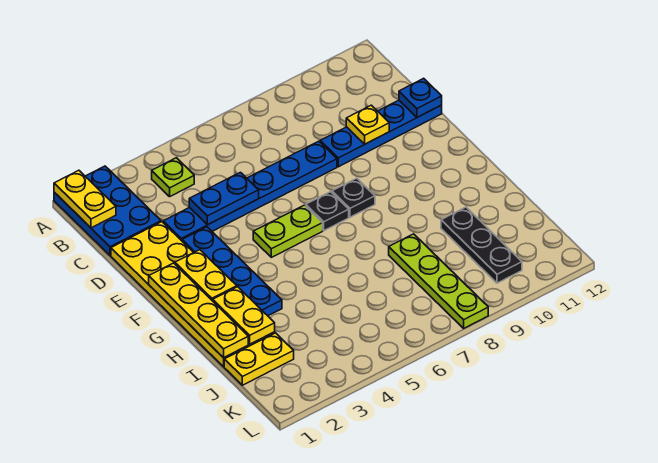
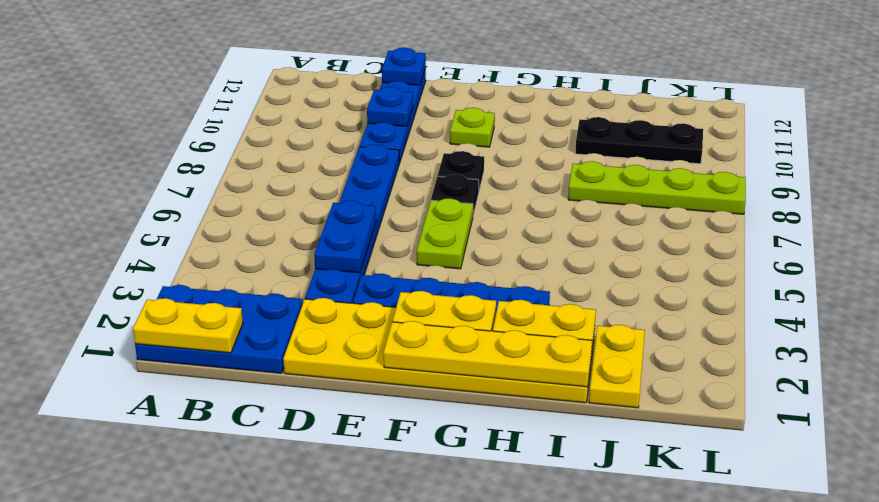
lime plate B4 level 1 -> lime plate F10 level 1
yellow plate D10 level 2 -> blue plate D10 level 2

